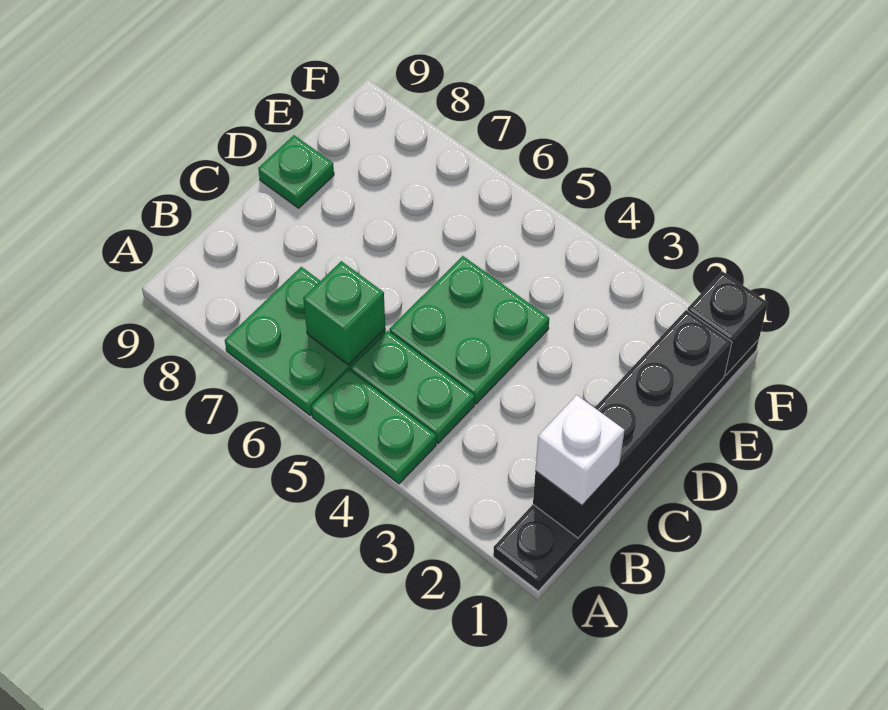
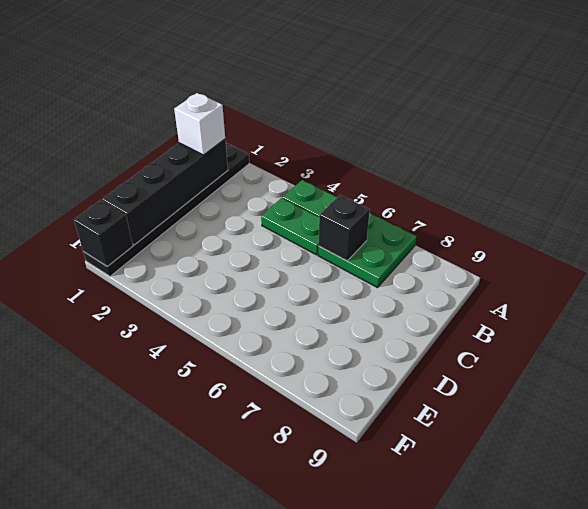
green brick B6 level 2 -> black brick B6 level 2
green plate C4:D5 level 1 -> none
green plate D9 level 1 -> none

